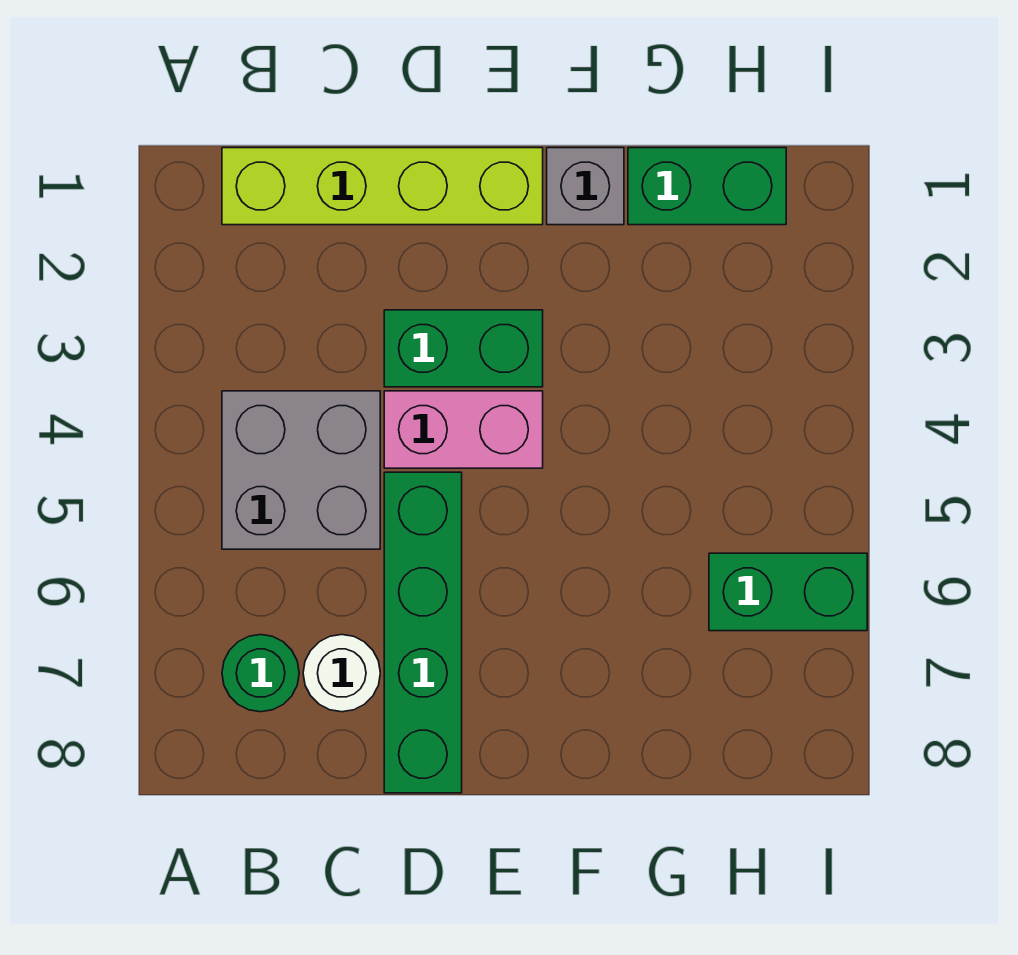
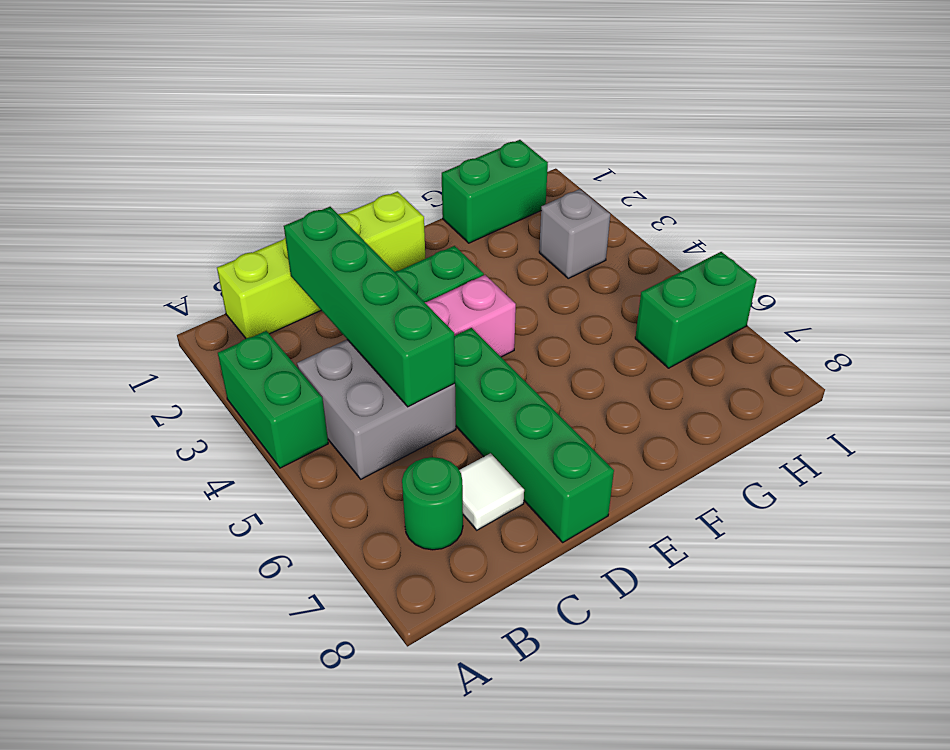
none -> green brick A3:A4 level 1
none -> green brick C2:C5 level 2
white round brick C7 level 1 -> white tile C7 level 1
grey brick F1 level 1 -> grey brick H3 level 1

